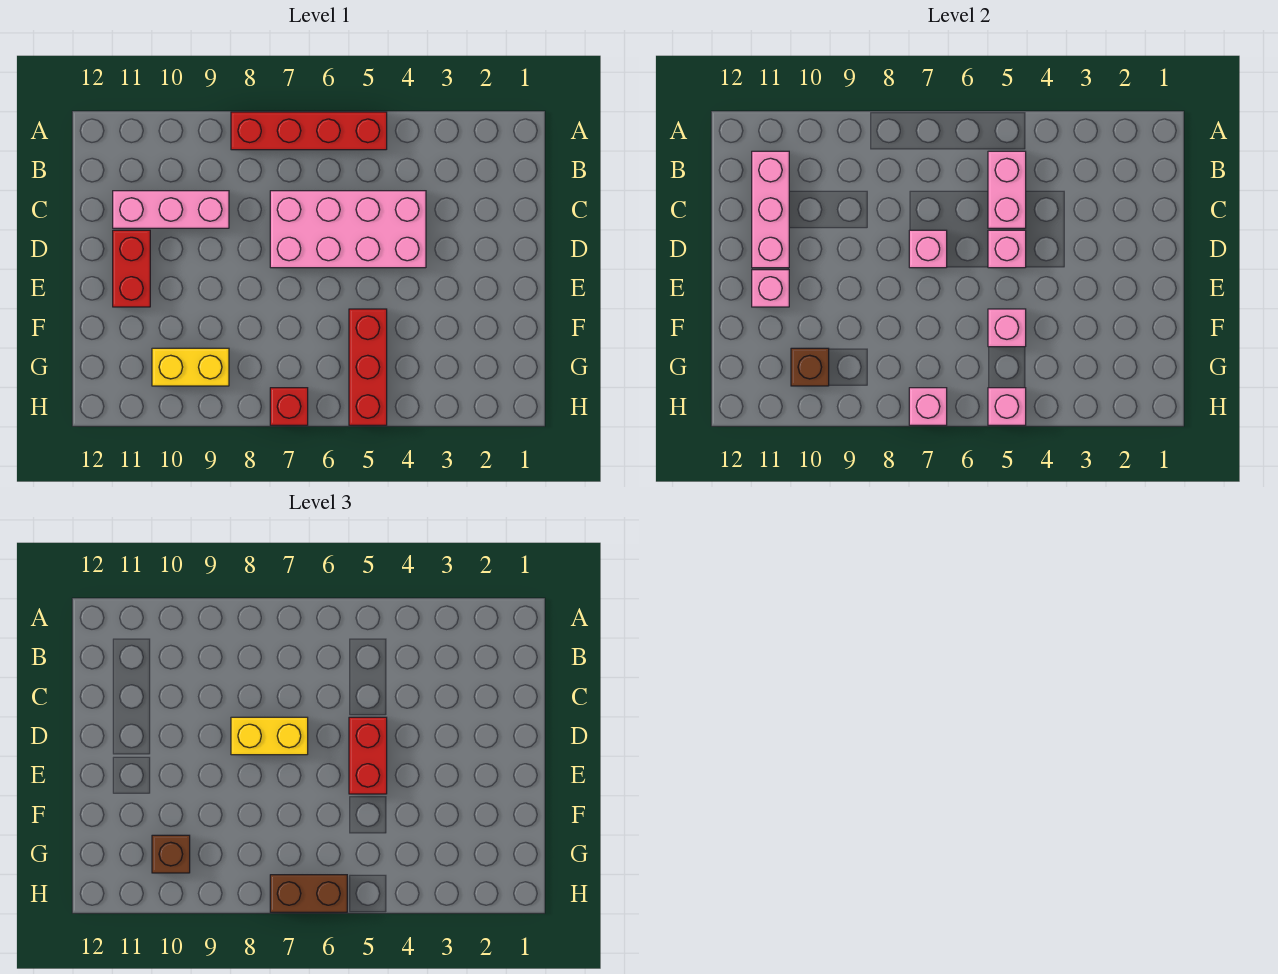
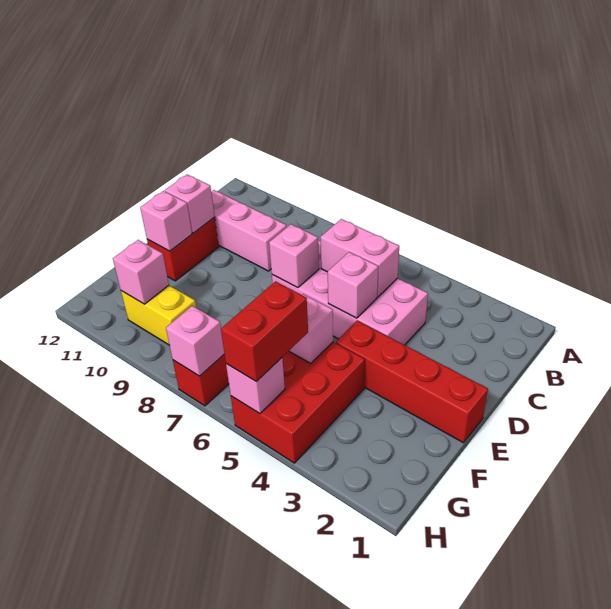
red brick A5:A8 level 1 -> red brick E1:E4 level 1
pink brick B5:C5 level 2 -> pink brick C5:C6 level 2
pink brick B11:D11 level 2 -> pink brick D11 level 2
red brick D5:E5 level 3 -> red brick G5:H5 level 3
yellow brick D7:D8 level 3 -> none
red brick F5:H5 level 1 -> red brick F4:H5 level 1
brown brick G10 level 2 -> pink brick G10 level 2
brown brick G10 level 3 -> none
brown brick H6:H7 level 3 -> none

